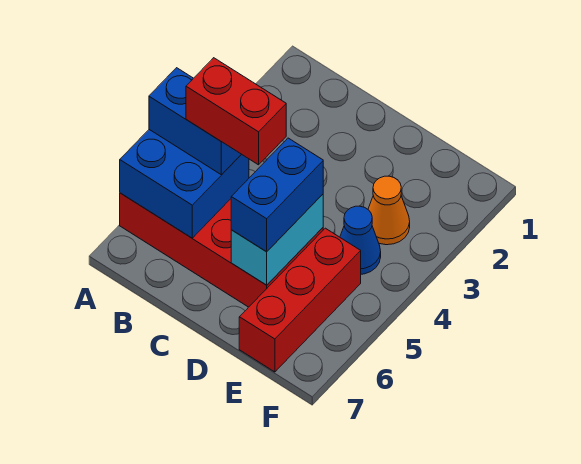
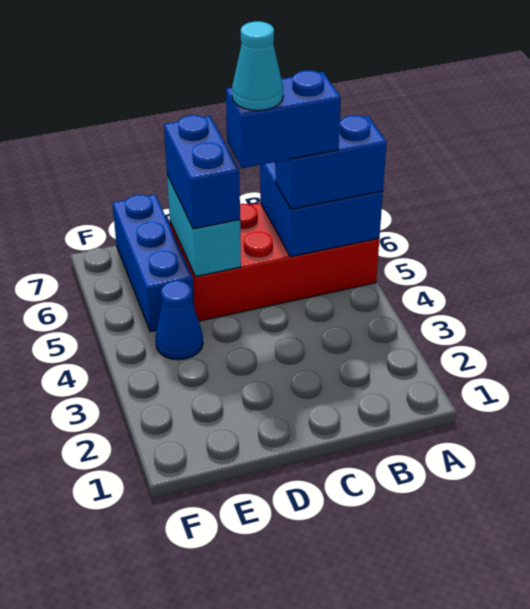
red brick B5:C5 level 4 -> blue brick B5:C5 level 4
none -> cyan cone C5 level 5
orange cone E3 level 1 -> none
red brick E5:E7 level 1 -> blue brick E5:E7 level 1

